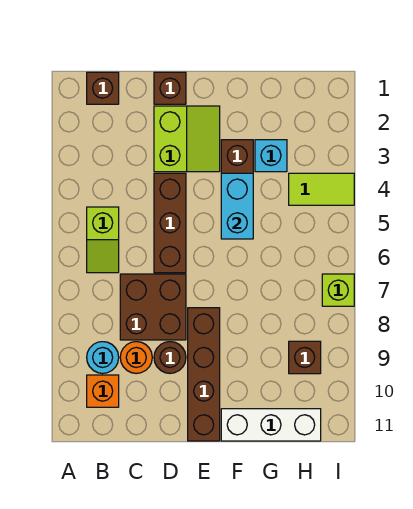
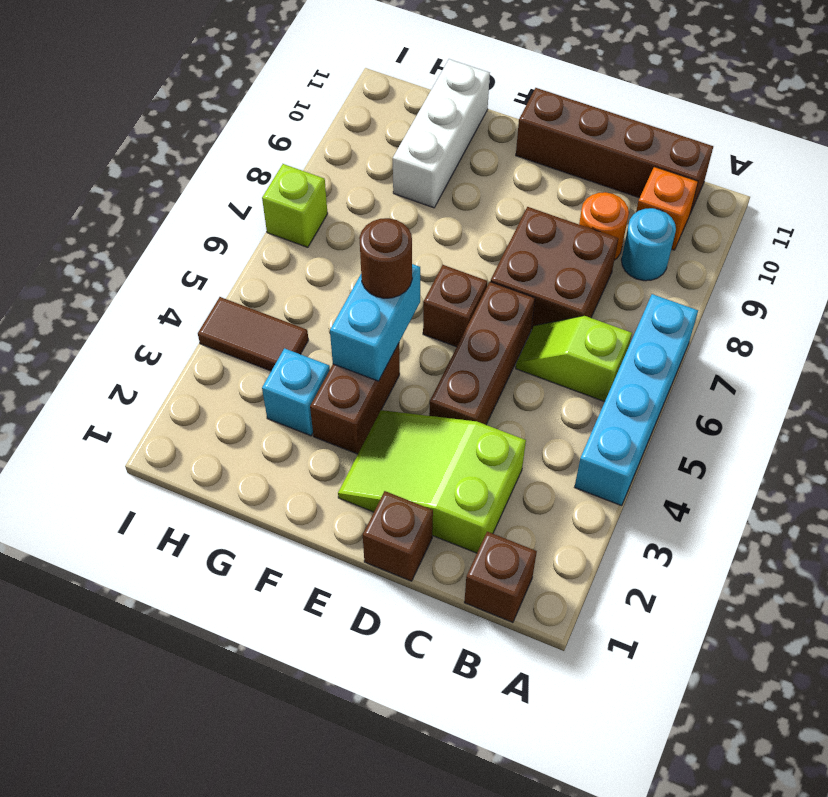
none -> cyan brick A4:A7 level 1
lime slope B5:B6 level 1 top 5 -> lime slope B6:C6 level 1 top B
lime slope D2:E3 level 1 top D -> lime slope C2:E3 level 1 top C
brown round brick D9 level 1 -> brown round brick F5 level 3
brown brick E8:E11 level 1 -> brown brick B11:E11 level 1
white brick F11:H11 level 1 -> white brick G9:G11 level 1
lime tile H4:I4 level 1 -> brown tile H4:I4 level 1
brown brick H9 level 1 -> brown brick E6 level 1

